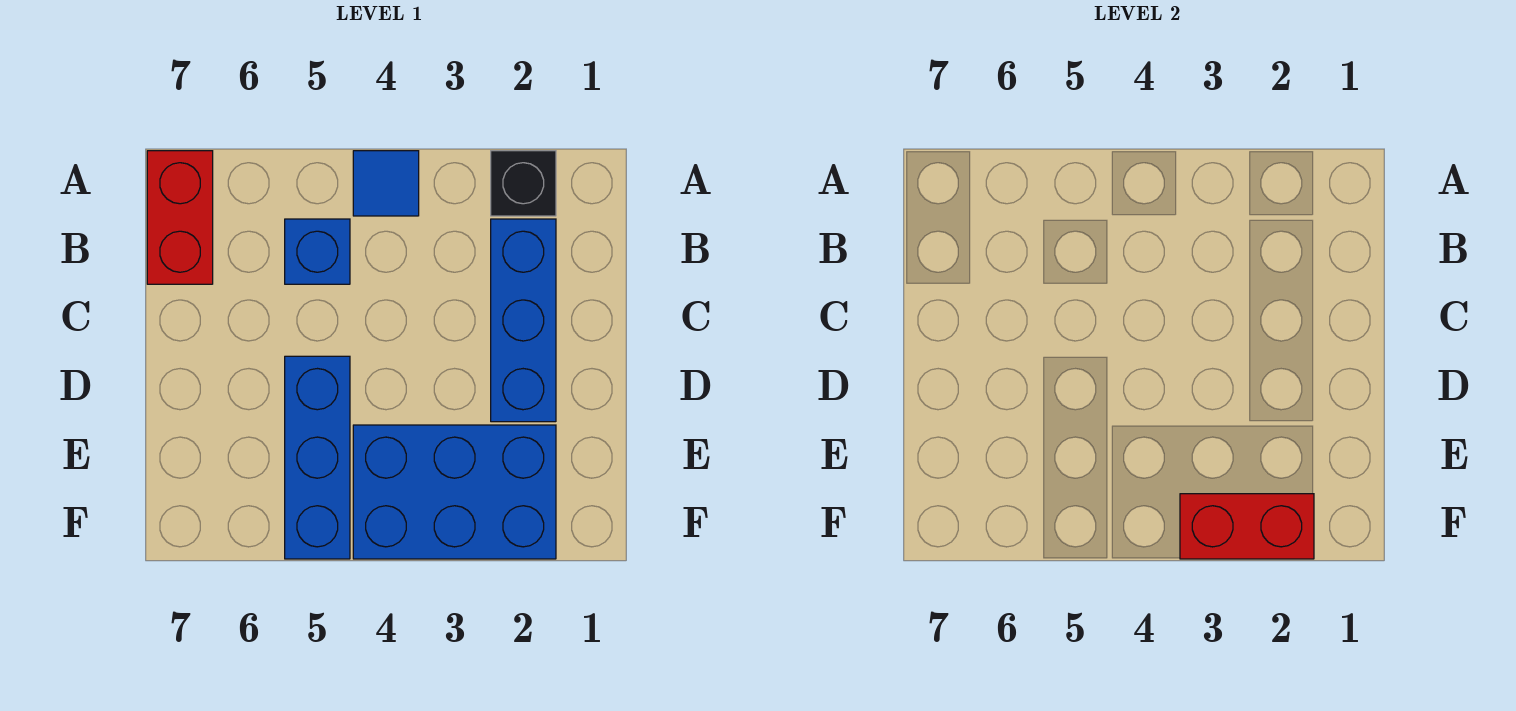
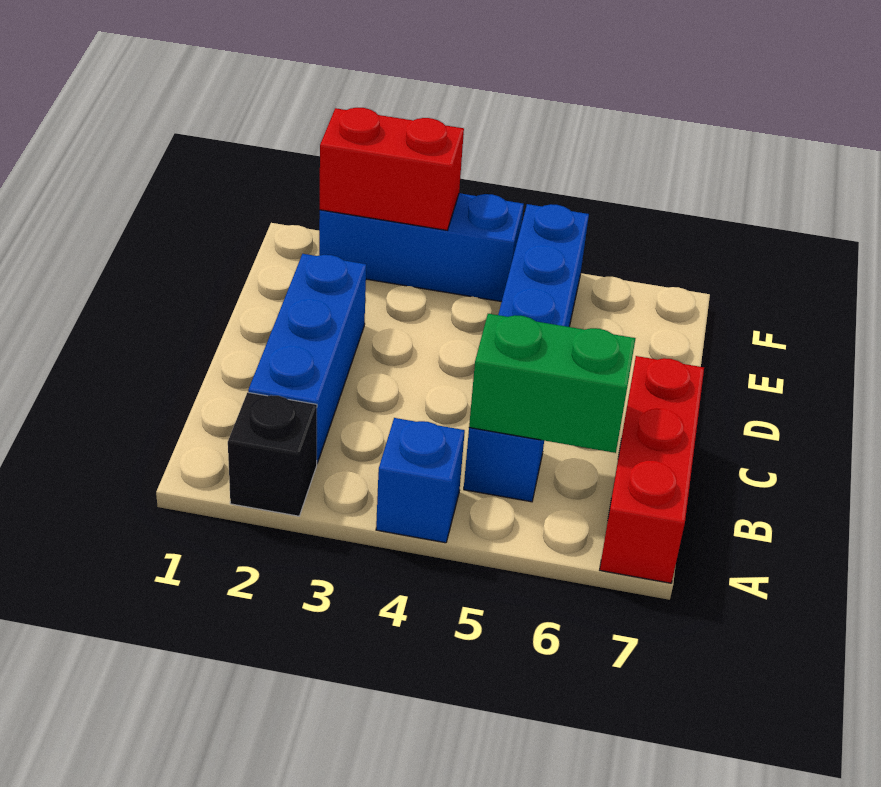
blue tile A4 level 1 -> blue brick A4 level 1
red brick A7:B7 level 1 -> red brick A7:C7 level 1
none -> green brick B5:B6 level 2
blue brick E2:F4 level 1 -> blue brick F2:F4 level 1

